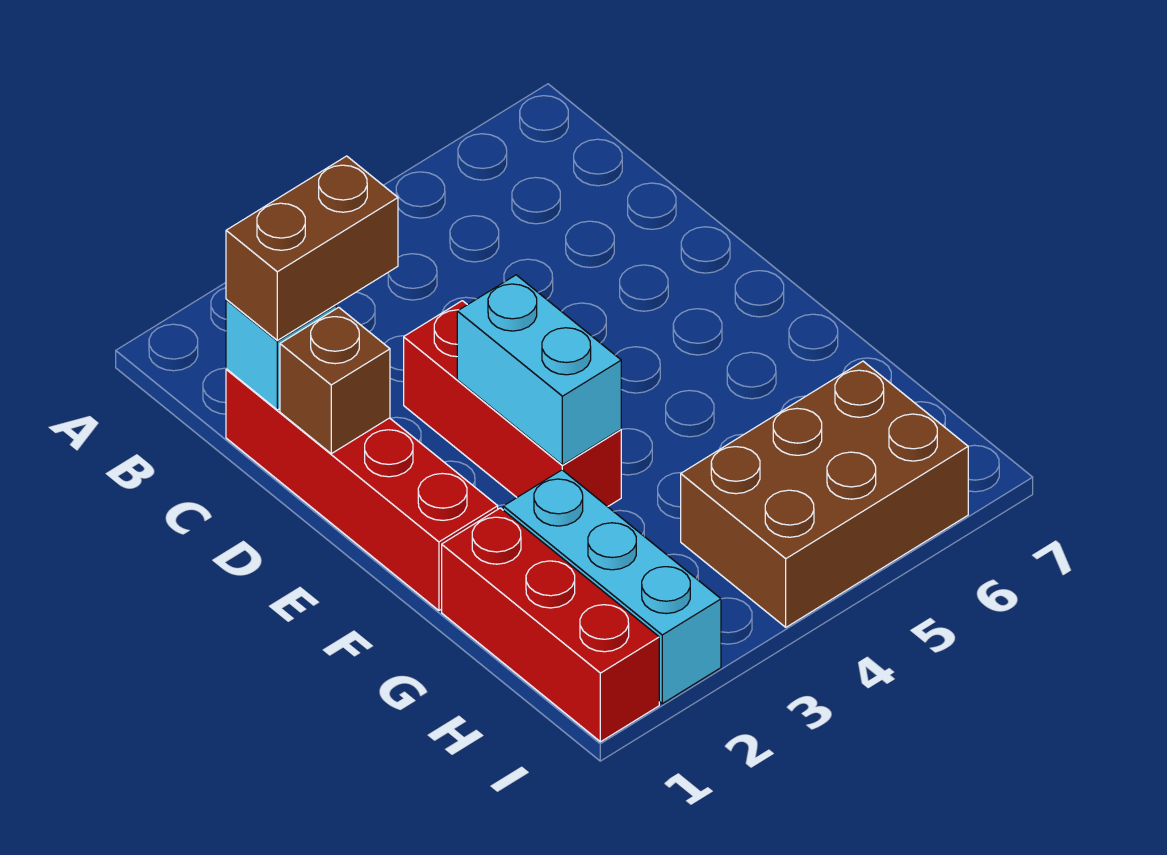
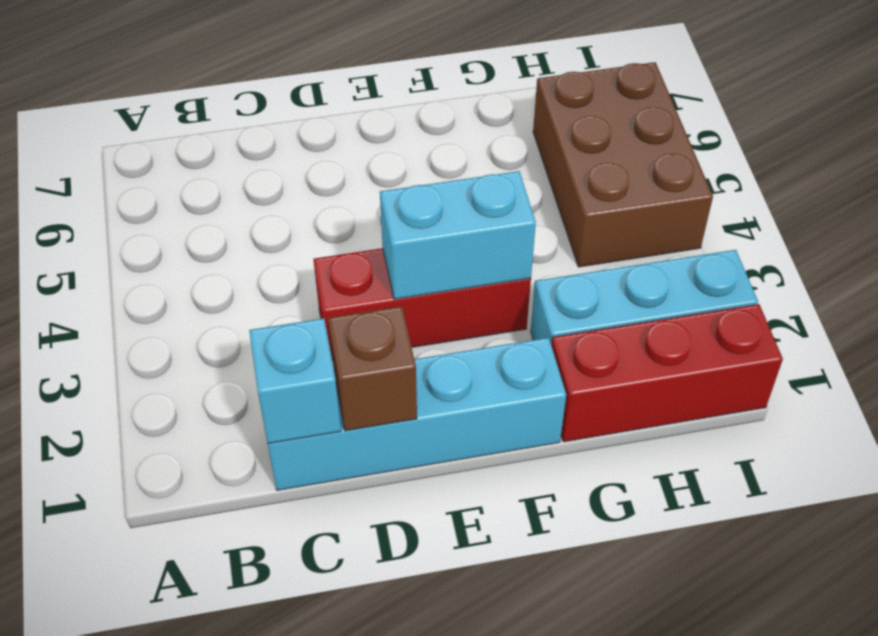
red brick C1:F1 level 1 -> cyan brick C1:F1 level 1
brown brick C1:C2 level 3 -> none

